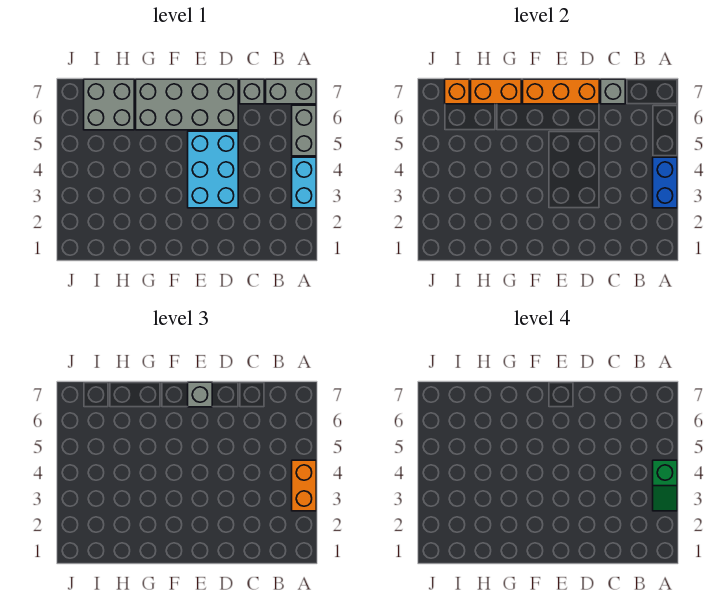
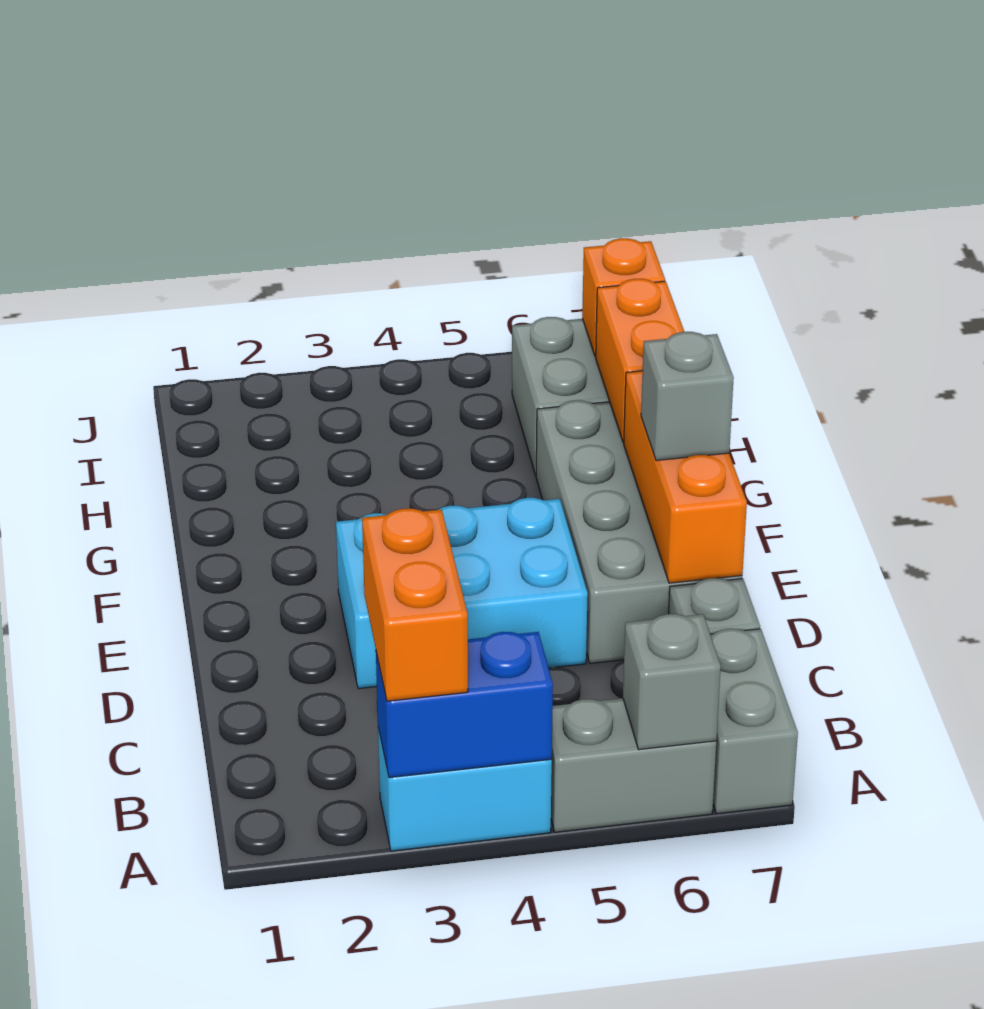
orange brick A3:A4 level 3 -> orange brick A3:B3 level 3
green slope A3:A4 level 4 top 4 -> none
grey brick C7 level 2 -> grey brick A6 level 2

